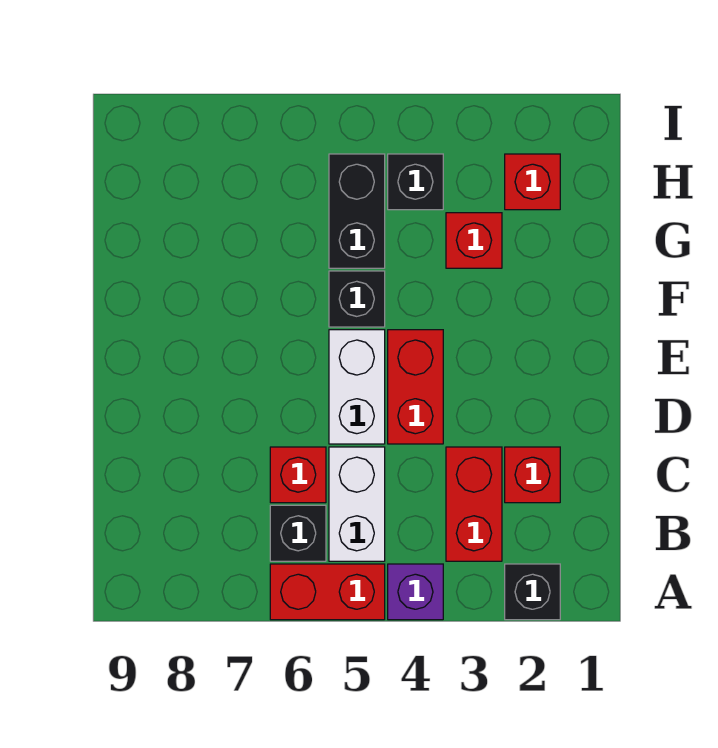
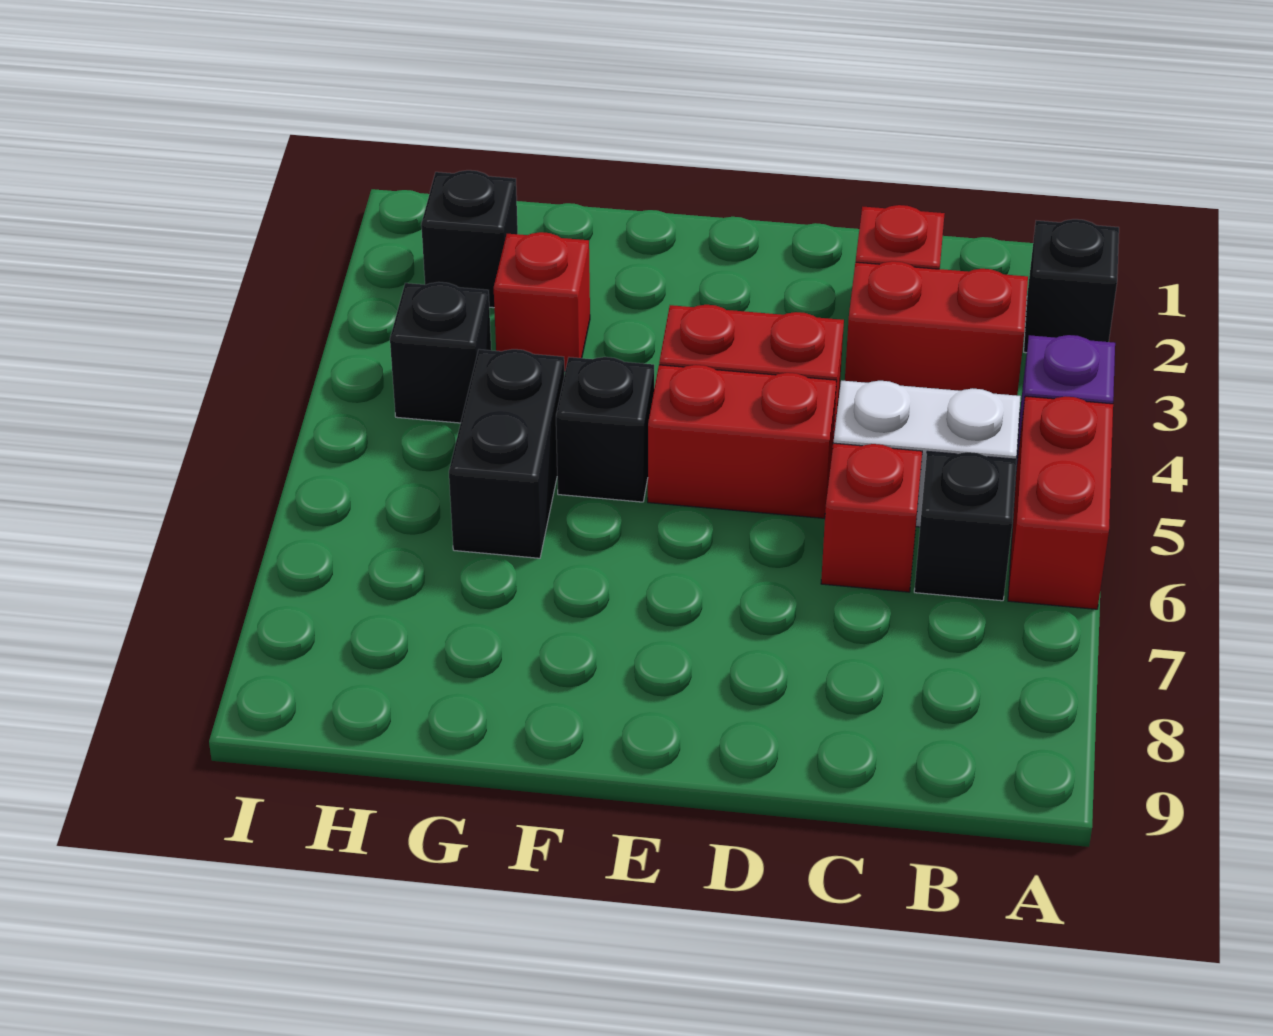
white brick D5:E5 level 1 -> red brick D5:E5 level 1
black brick G5:H5 level 1 -> black brick G5:G6 level 1
red brick H2 level 1 -> black brick H2 level 1

